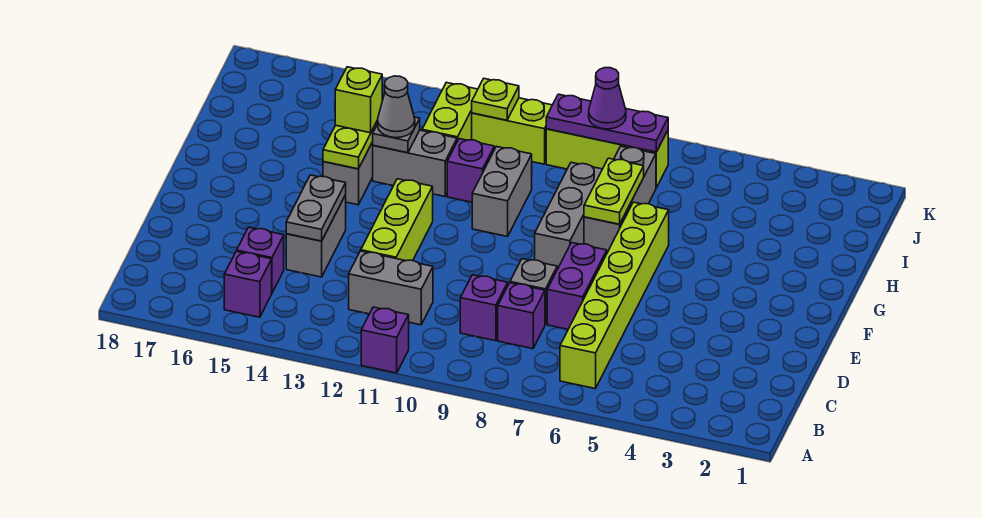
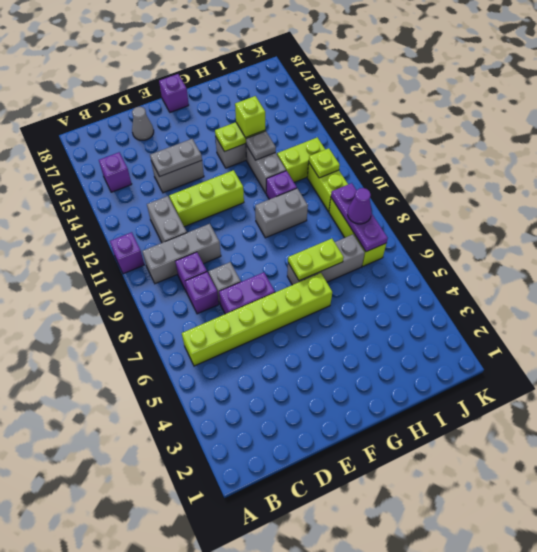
purple brick C15 level 1 -> purple brick F18 level 1
grey brick F8:H8 level 1 -> grey brick B10:D10 level 1
grey cone H13 level 3 -> grey cone D17 level 1

